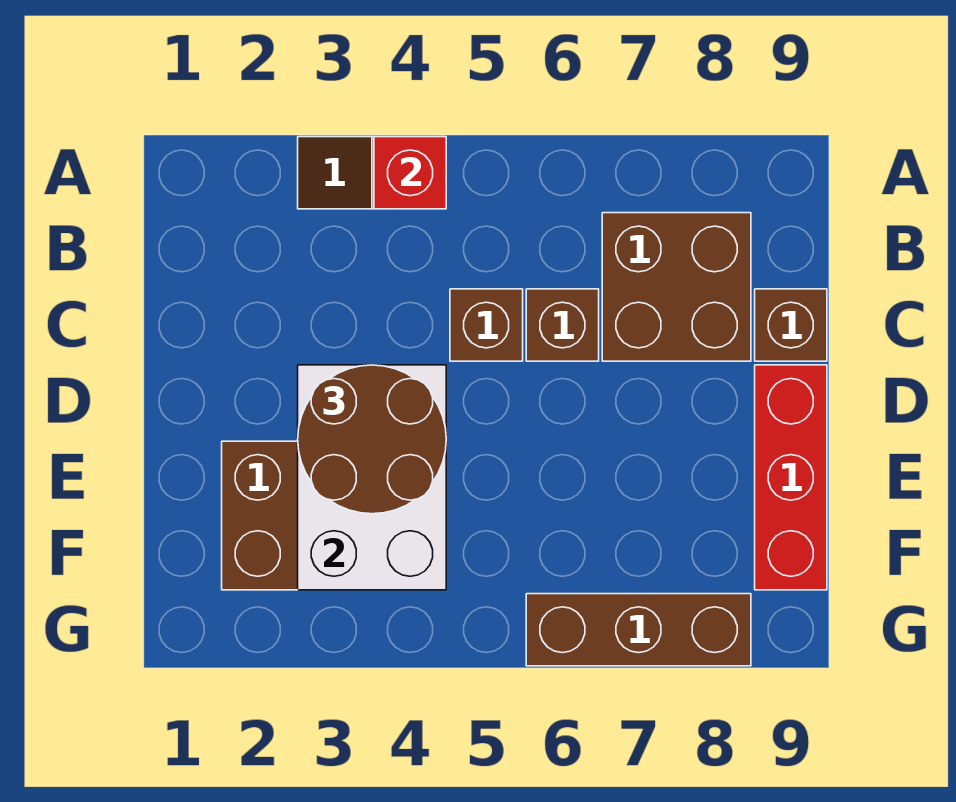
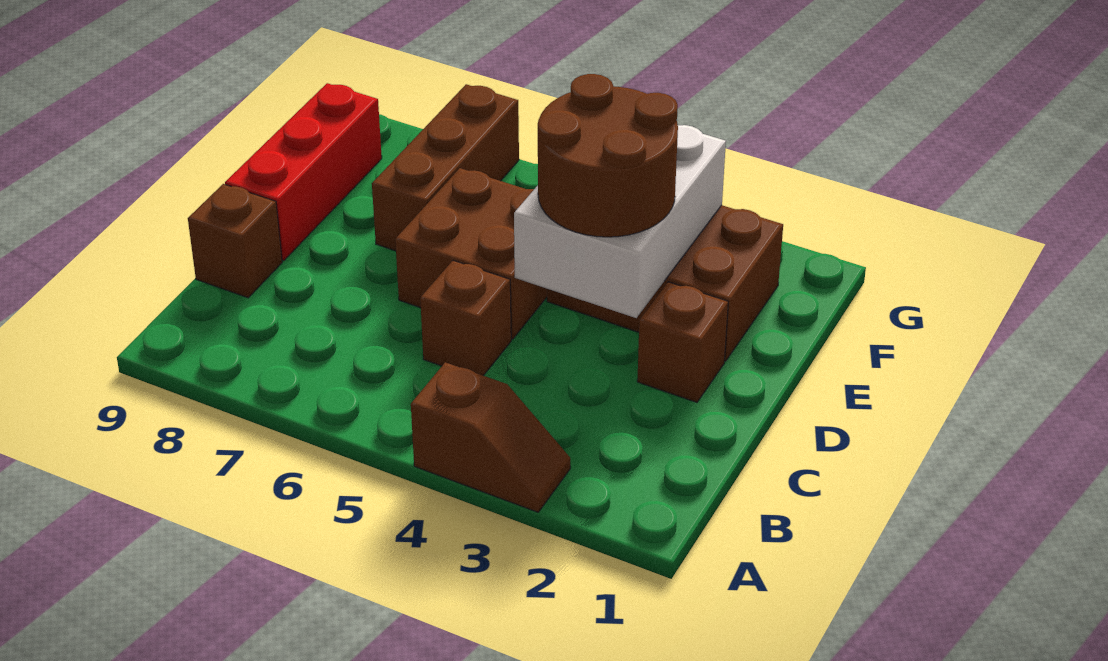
red brick A4 level 2 -> none
brown brick B7:C8 level 1 -> brown brick D5:E6 level 1
brown brick C6 level 1 -> brown brick D2 level 1
brown brick G6:G8 level 1 -> brown brick E7:G7 level 1

